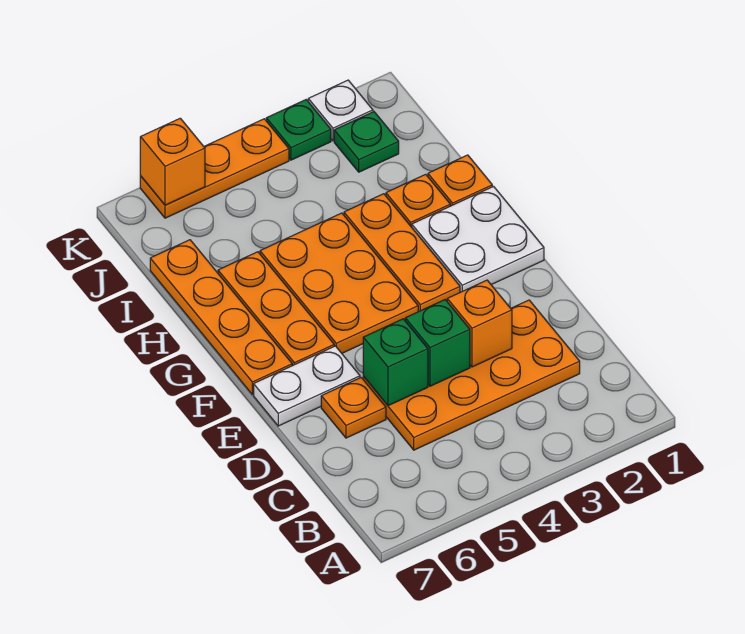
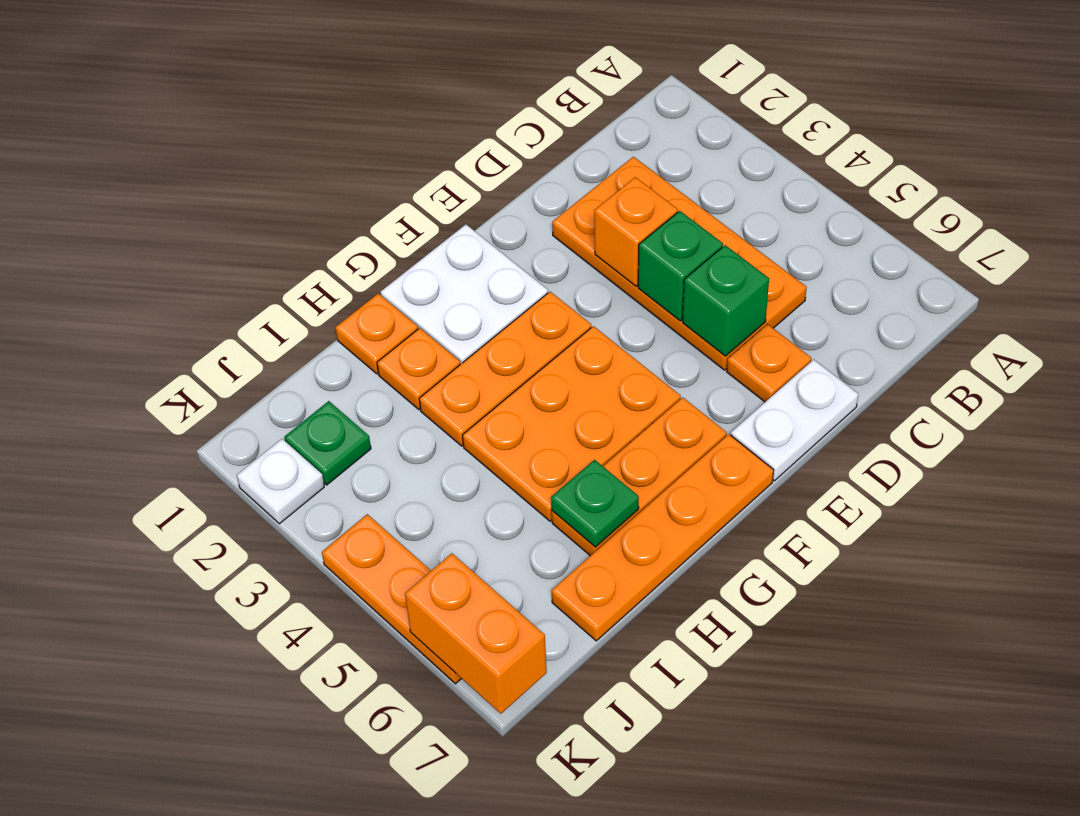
white plate E6:E7 level 1 -> white plate D7:E7 level 1
green plate K3 level 1 -> green plate H6 level 2
orange brick K6 level 2 -> orange brick K6:K7 level 2

